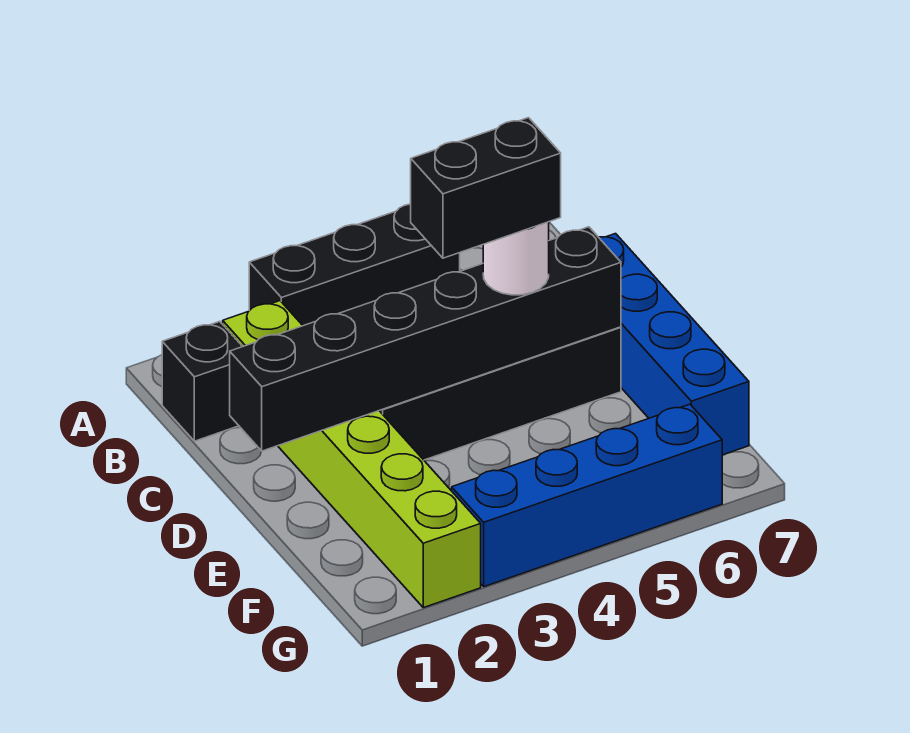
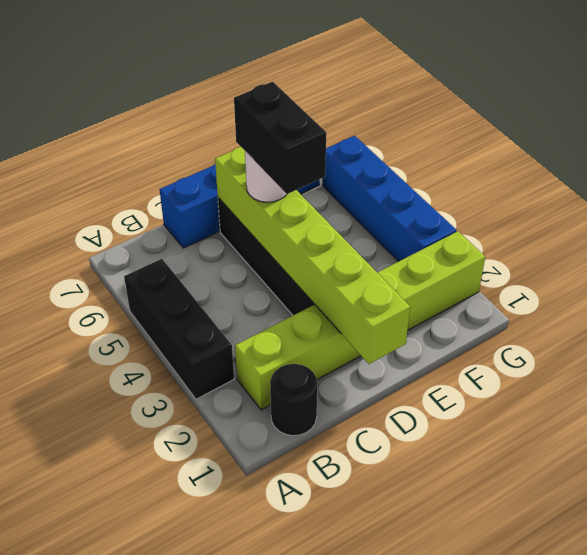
black brick B1 level 1 -> black round brick B1 level 1
black brick D1:D6 level 2 -> lime brick D1:D6 level 2

